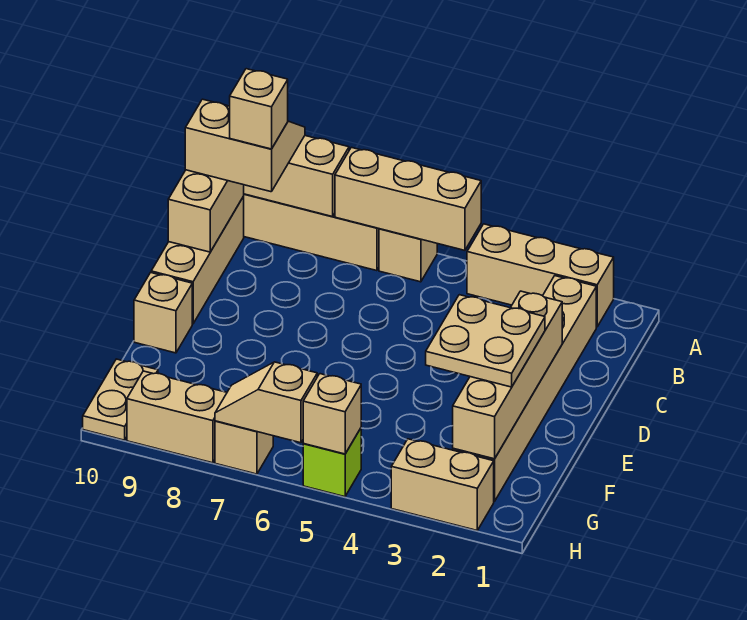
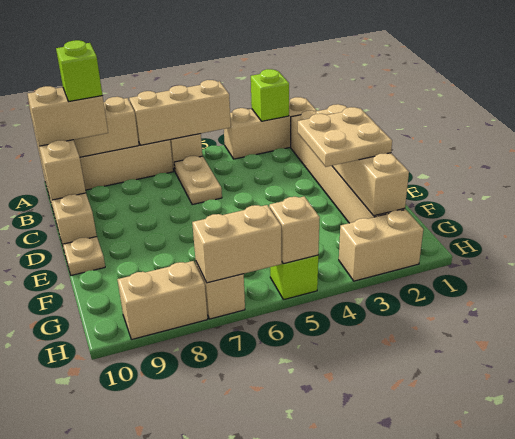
none -> lime brick A3 level 2
tan brick B9 level 4 -> lime brick B9 level 4
tan brick E10 level 1 -> tan plate E10 level 1
tan plate G10:H10 level 1 -> tan plate B6:C6 level 1
tan slope H6:H7 level 2 top 6 -> tan brick H6:H7 level 2

